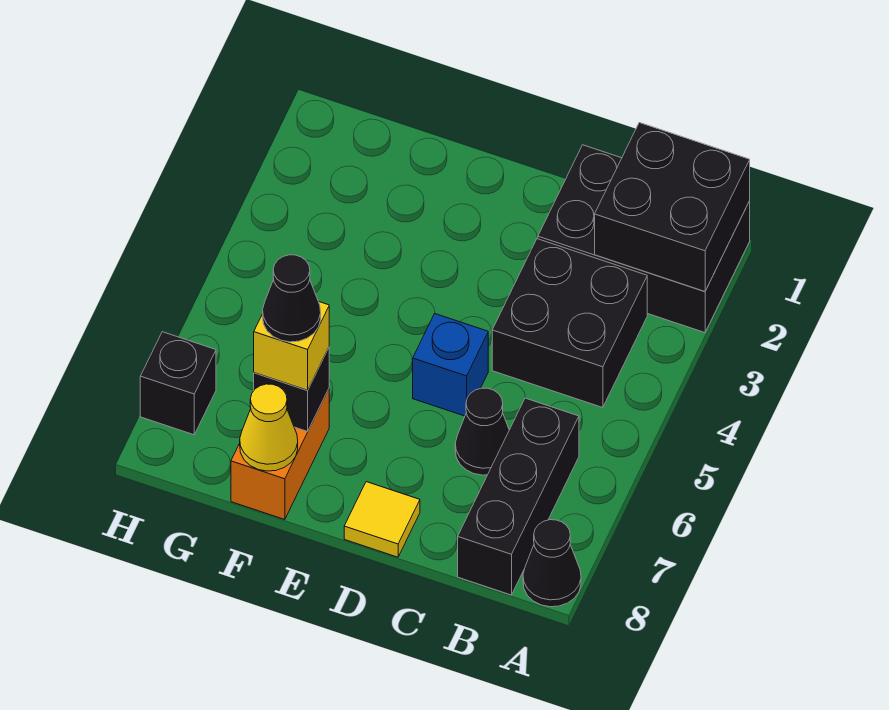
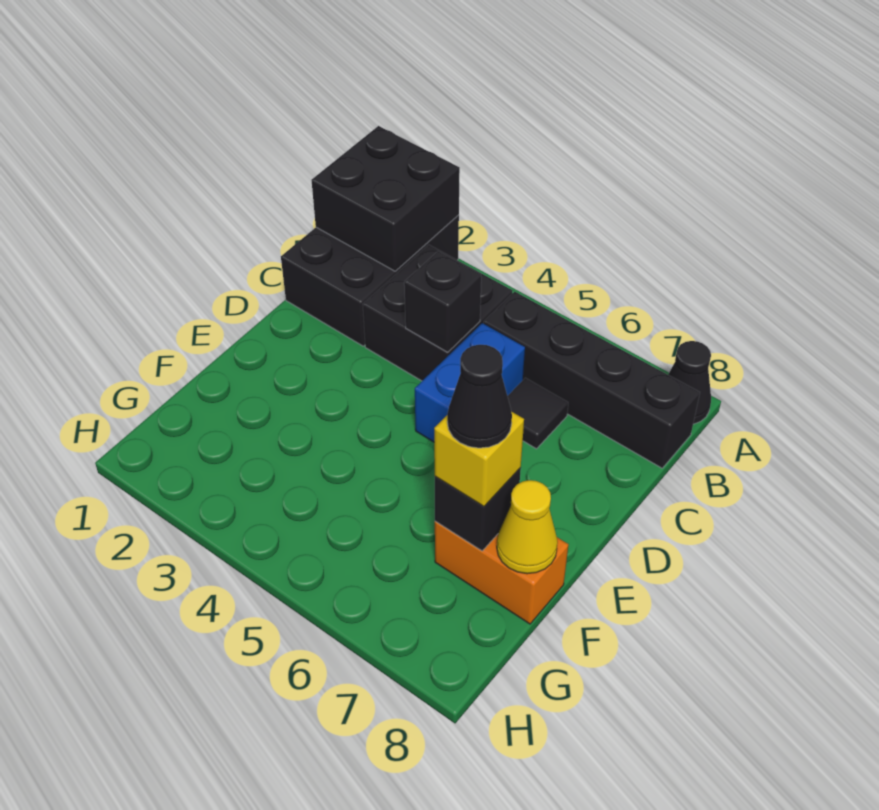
black brick B6:B8 level 1 -> black brick B5:B8 level 1
black cone C6 level 1 -> black tile C6 level 1
blue brick D5 level 1 -> blue brick C5:D5 level 1
yellow tile D8 level 1 -> none
black brick H7 level 1 -> black brick C4 level 2

